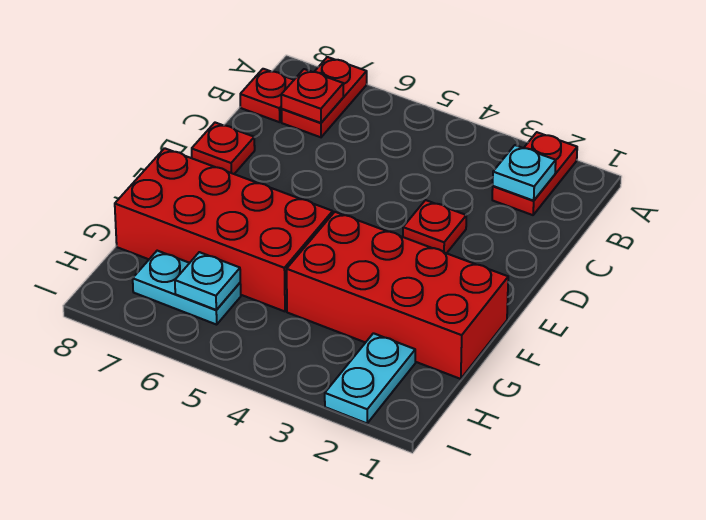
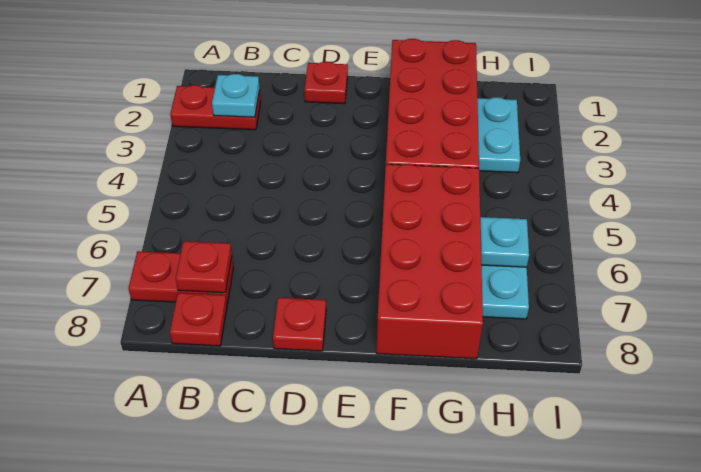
red plate D3 level 1 -> red plate D1 level 1
cyan plate H2:I2 level 1 -> cyan plate H2:H3 level 1

